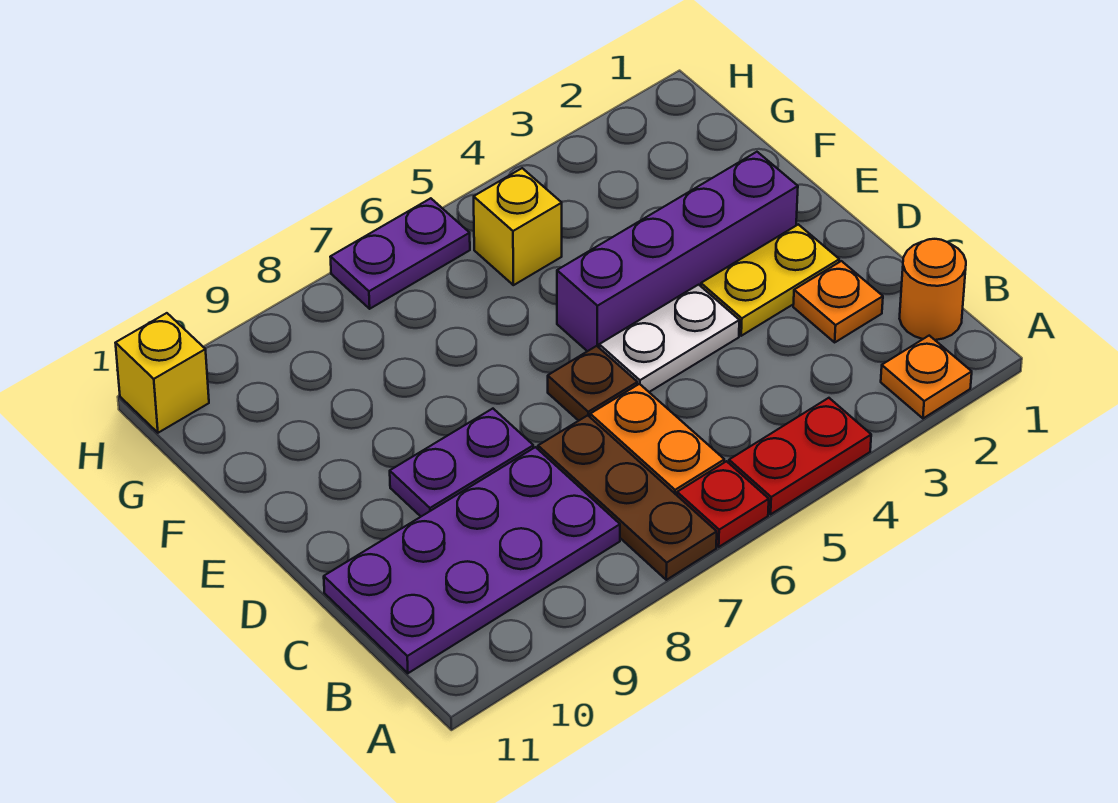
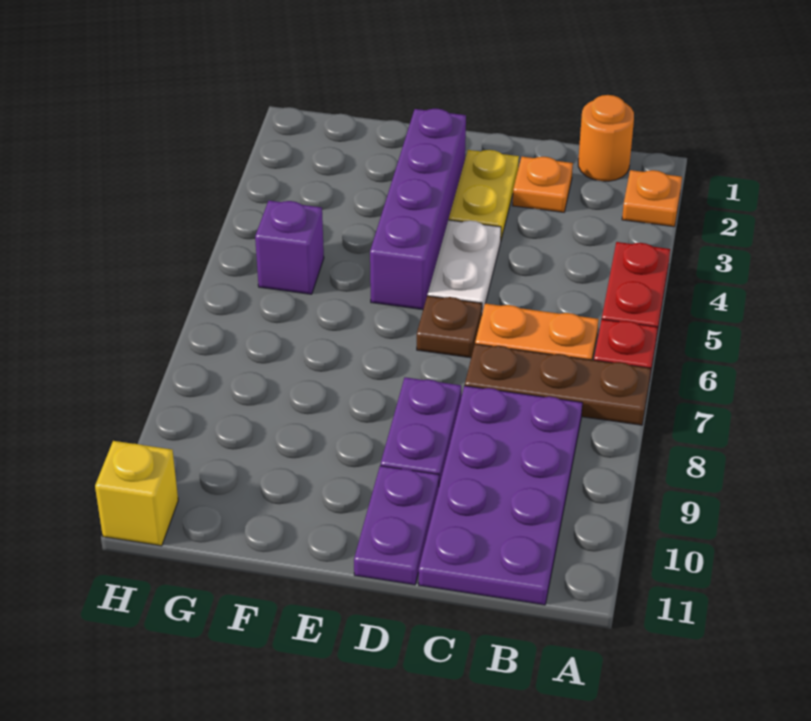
yellow brick G5 level 1 -> purple brick G5 level 1
purple plate H6:H7 level 1 -> purple plate D10:D11 level 1

